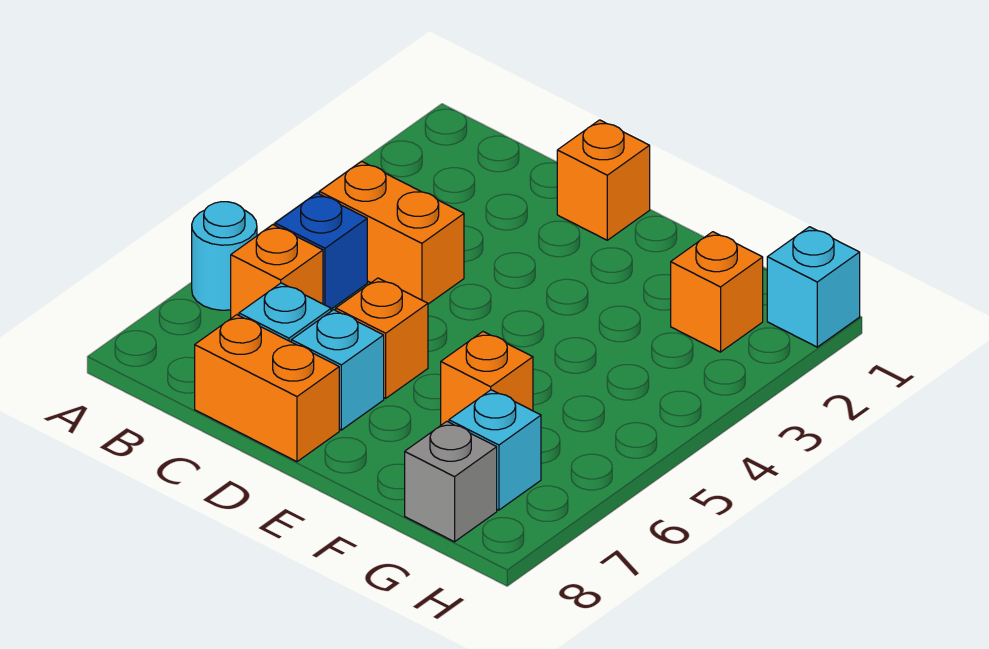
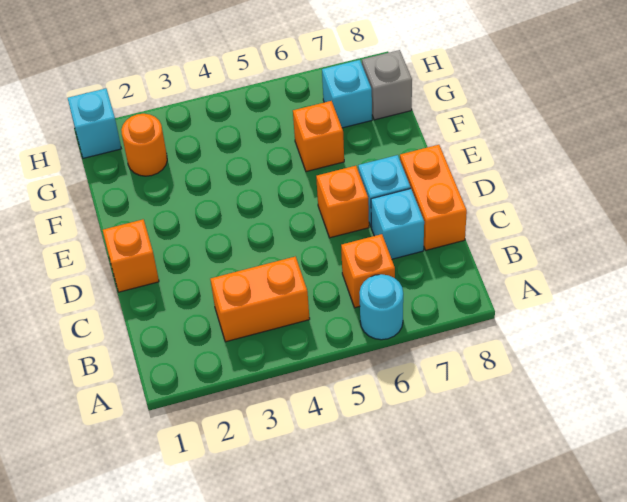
orange brick B4:C4 level 1 -> orange brick B3:B4 level 1
blue brick B5 level 1 -> none
orange brick G2 level 1 -> orange round brick G2 level 1

